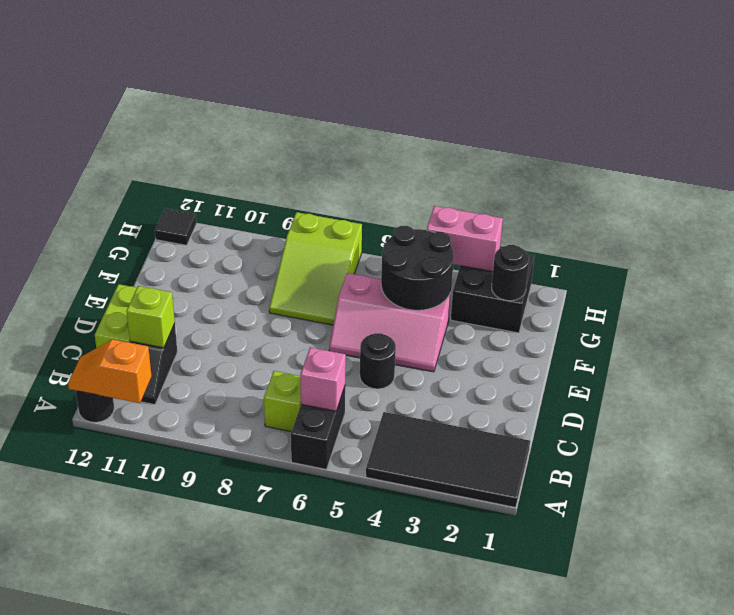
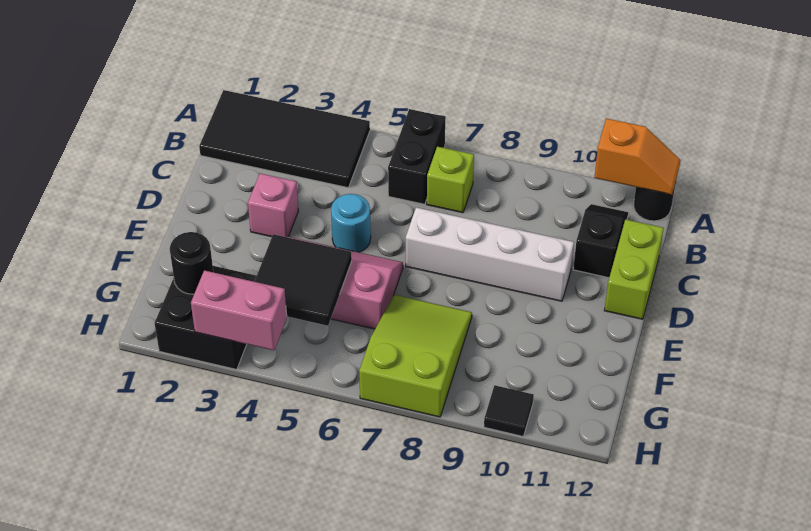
pink brick B6 level 2 -> pink brick D3 level 1
lime brick C11 level 2 -> none
black round brick D5 level 1 -> cyan round brick D5 level 1
none -> white brick D7:D10 level 1
black round brick F4:G5 level 2 -> black tile F4:G5 level 2
black tile H12 level 1 -> black tile H10 level 1

